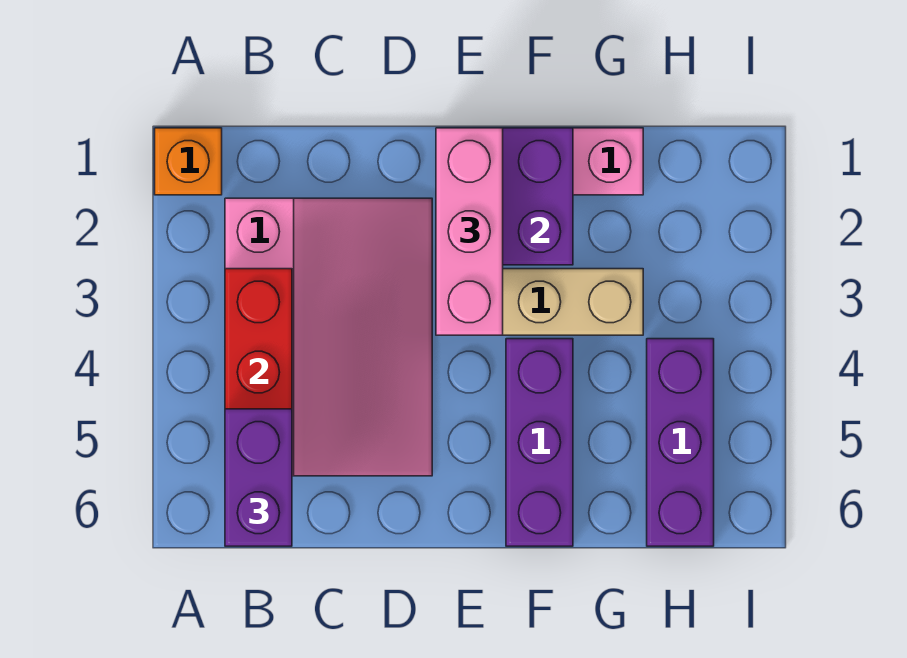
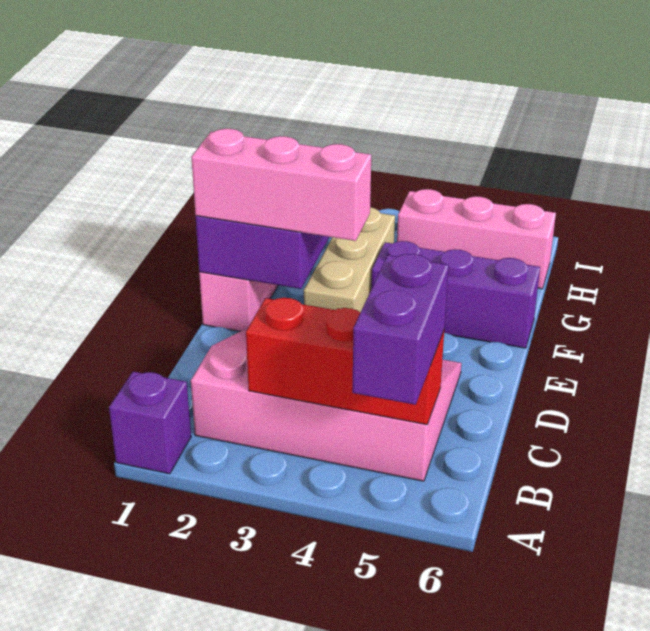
orange brick A1 level 1 -> purple brick A1 level 1
purple brick B5:B6 level 3 -> purple brick A5:B5 level 3
purple brick H4:H6 level 1 -> pink brick H4:H6 level 1

